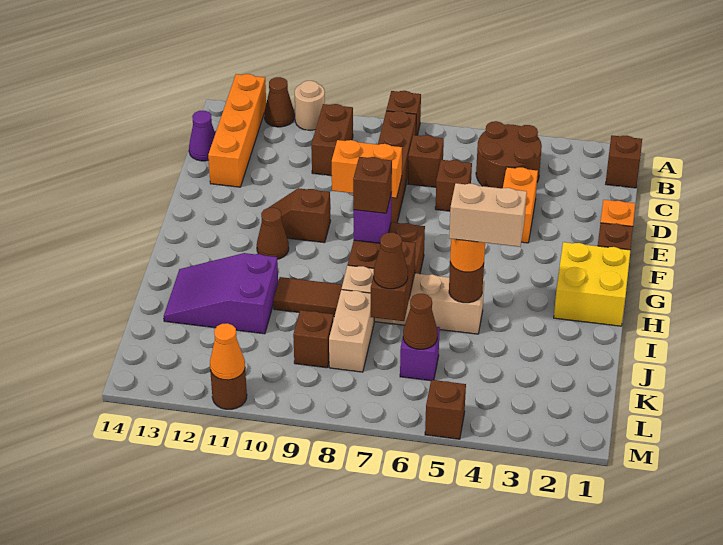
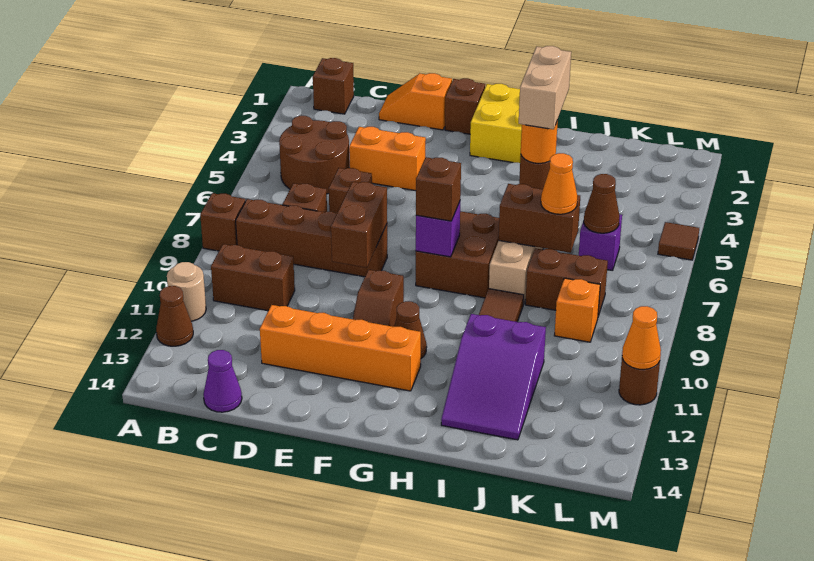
orange brick A13:D13 level 1 -> orange brick D12:G12 level 1
orange brick E8:E9 level 2 -> brown brick E8:E9 level 2
brown cone J7 level 3 -> orange cone J7 level 3
tan brick J8:K8 level 1 -> brown brick J8:K8 level 1
brown brick K9 level 1 -> orange brick K9 level 1
brown brick M5 level 1 -> brown tile M5 level 1

